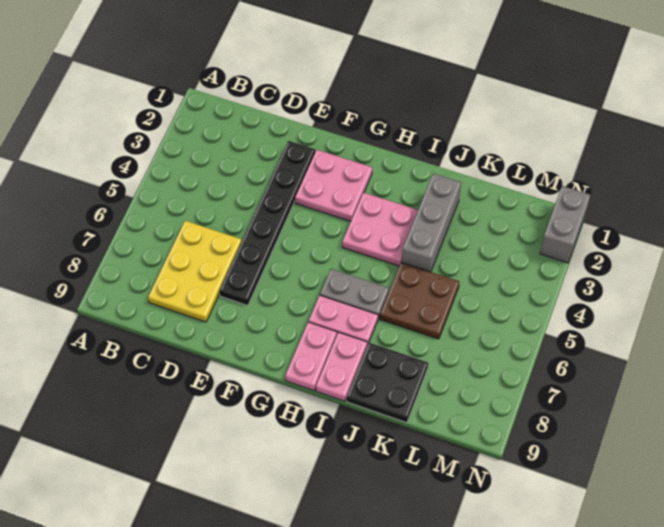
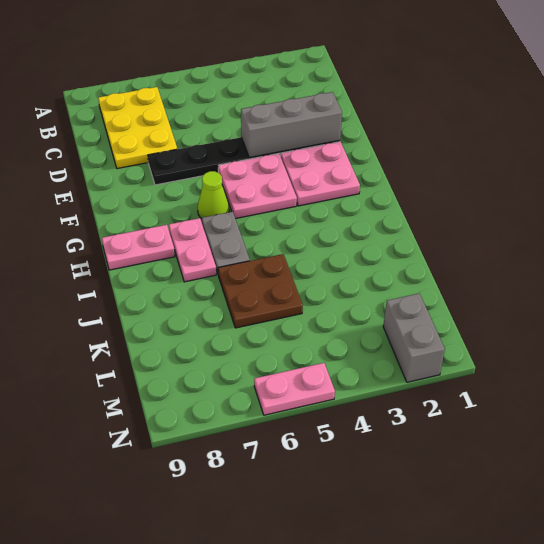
yellow plate C6:D8 level 1 -> yellow plate B7:D8 level 1
none -> lime cone G6 level 1
pink plate H3:I4 level 1 -> pink plate F4:G5 level 1
pink plate I8:I9 level 1 -> pink plate N5:N6 level 1
grey brick J2:J4 level 1 -> grey brick E2:E4 level 2
black plate J8:K9 level 1 -> none
grey brick N1:N2 level 1 -> grey brick M2:N2 level 1

